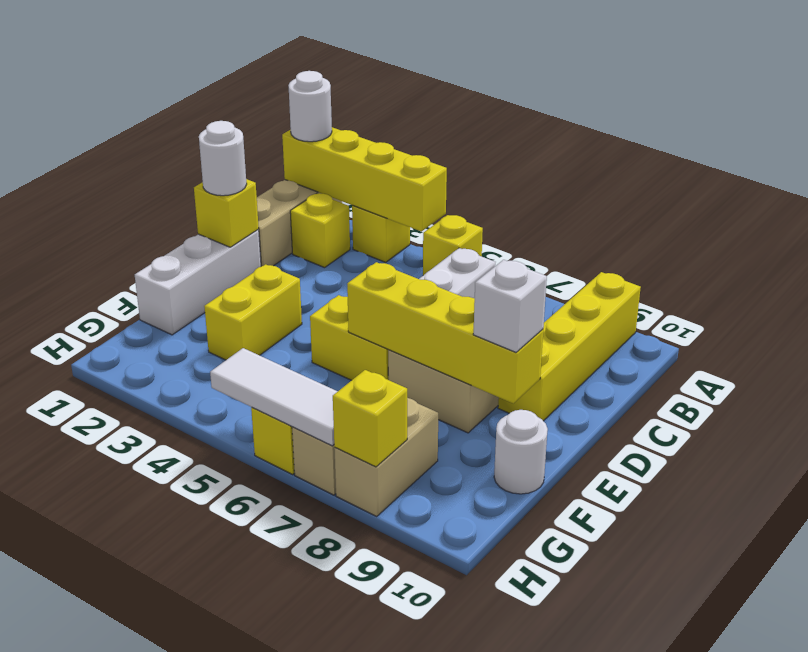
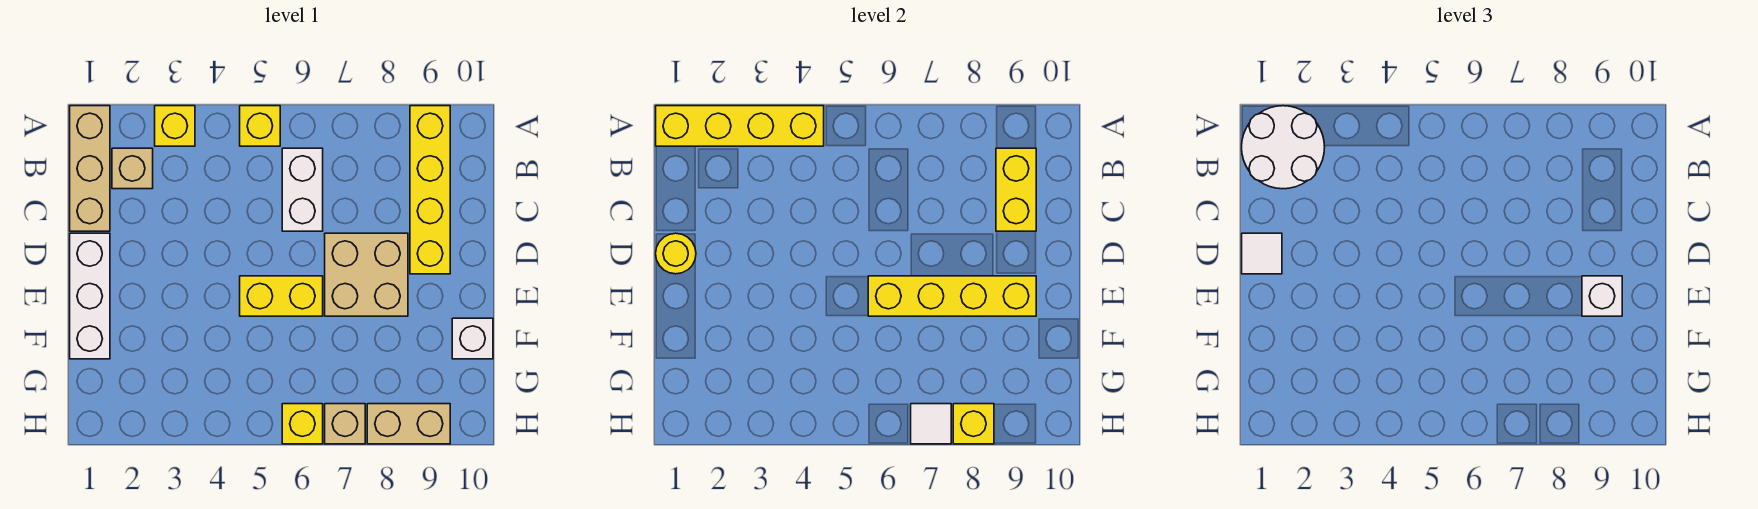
white round brick A1 level 3 -> white round brick A1:B2 level 3
yellow brick B2 level 1 -> tan brick B2 level 1
yellow brick D1 level 2 -> yellow round brick D1 level 2
white round brick D1 level 3 -> white tile D1 level 3
yellow brick E3:F3 level 1 -> yellow brick B9:C9 level 2
white round brick F10 level 1 -> white brick F10 level 1
tan brick G8:H8 level 1 -> tan brick H8:H9 level 1
white tile H5:H7 level 2 -> white tile H7 level 2

